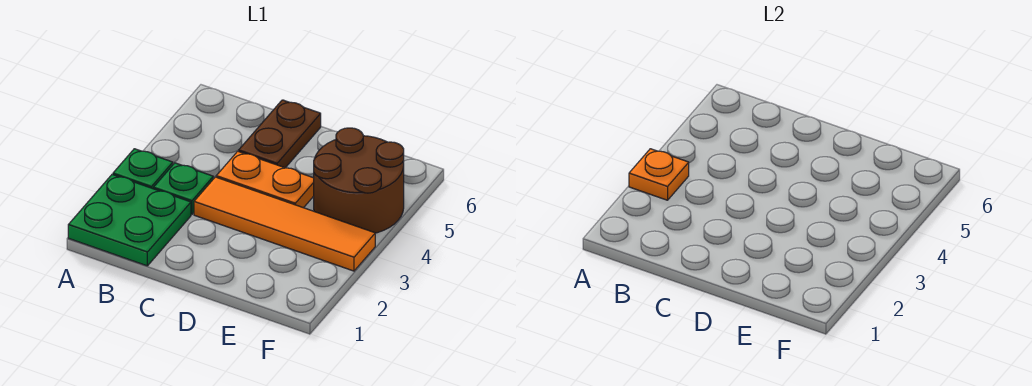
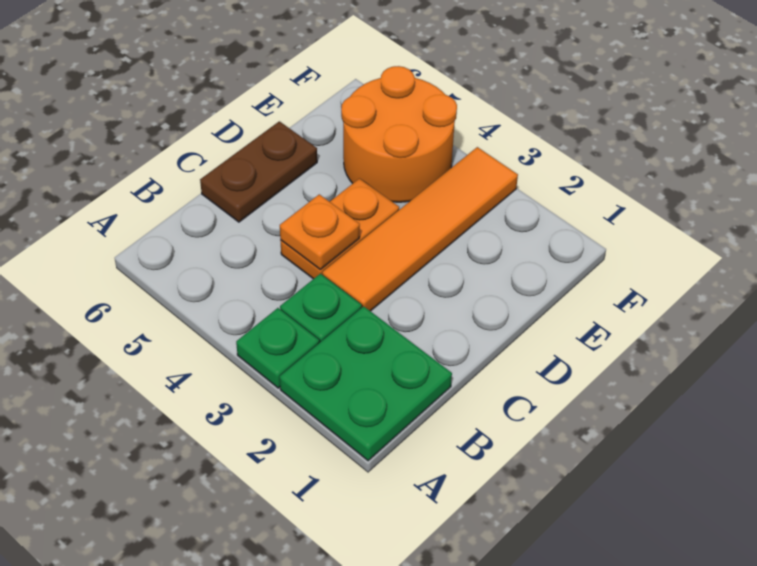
orange plate A3 level 2 -> orange plate C4 level 2
brown plate C5:C6 level 1 -> brown plate C6:D6 level 1
brown round brick E4:F5 level 1 -> orange round brick E4:F5 level 1

